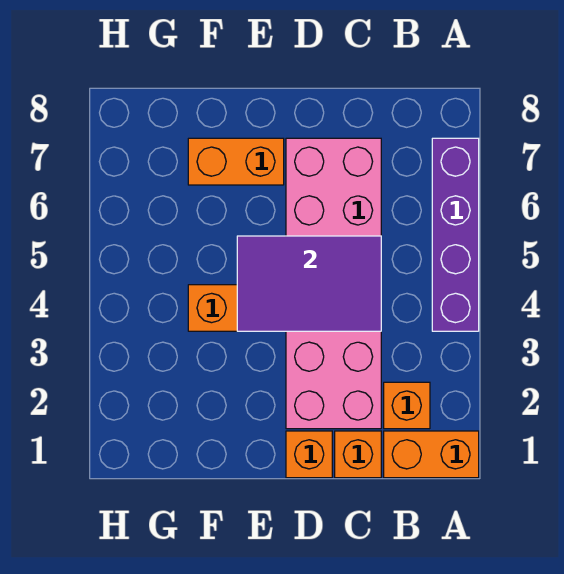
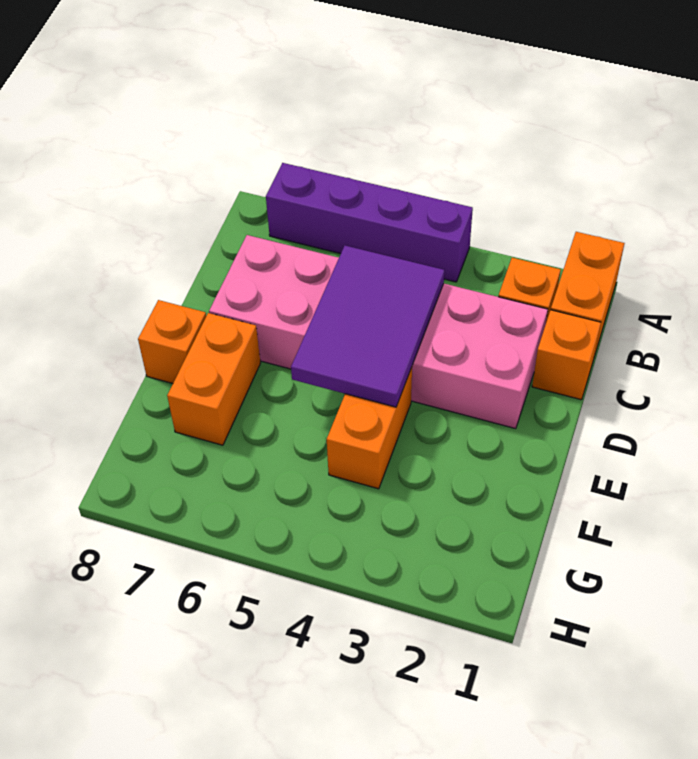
orange brick D1 level 1 -> orange brick E8 level 1

